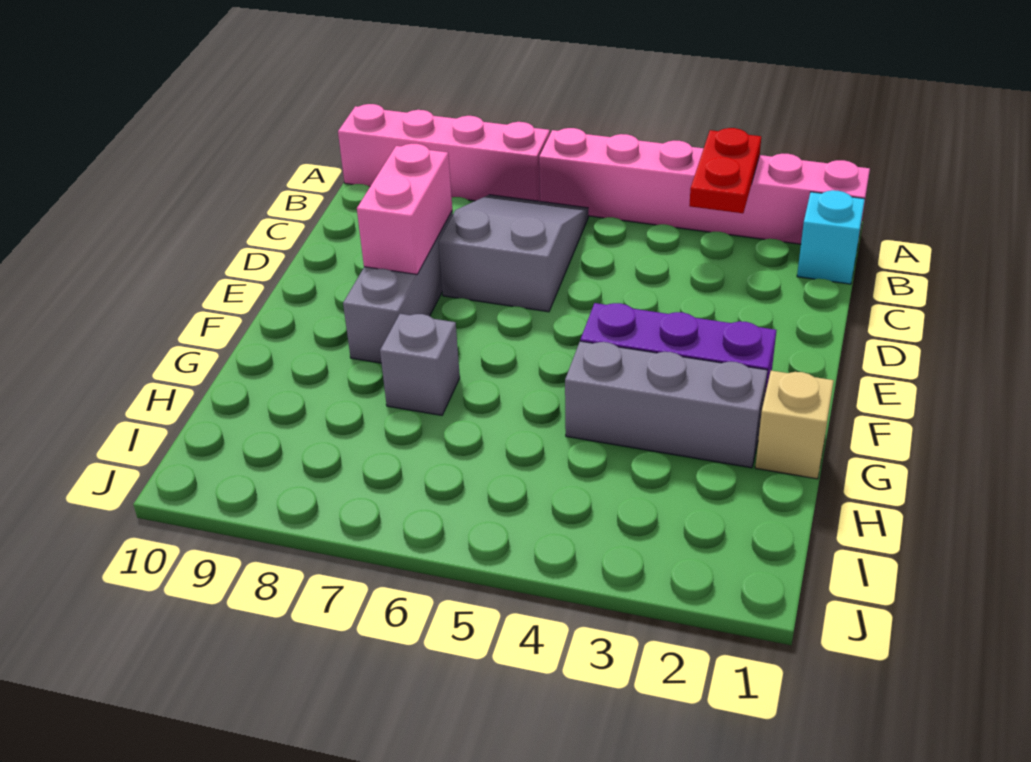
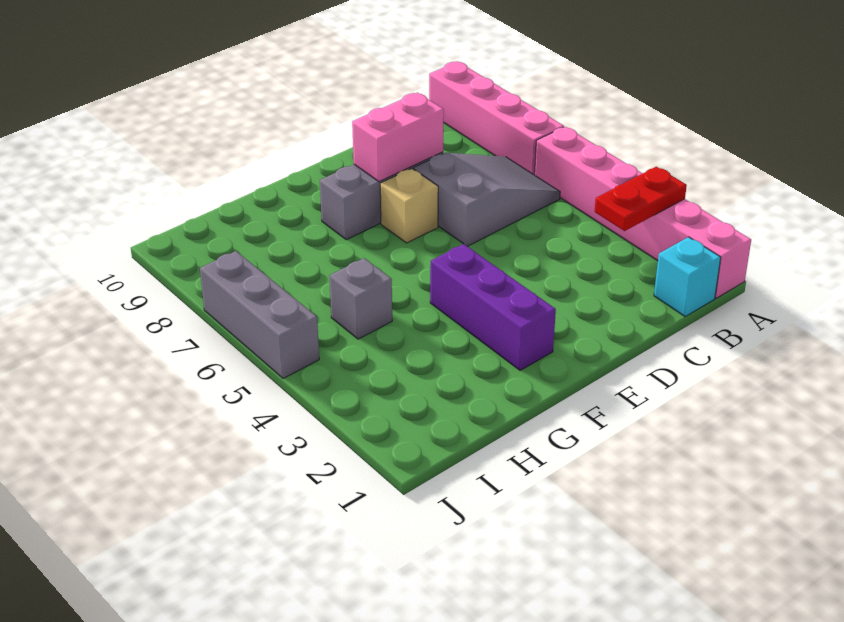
tan brick G1 level 1 -> tan brick E7 level 1
grey brick G2:G4 level 1 -> grey brick J5:J7 level 1
grey brick G7 level 1 -> grey brick H5 level 1

